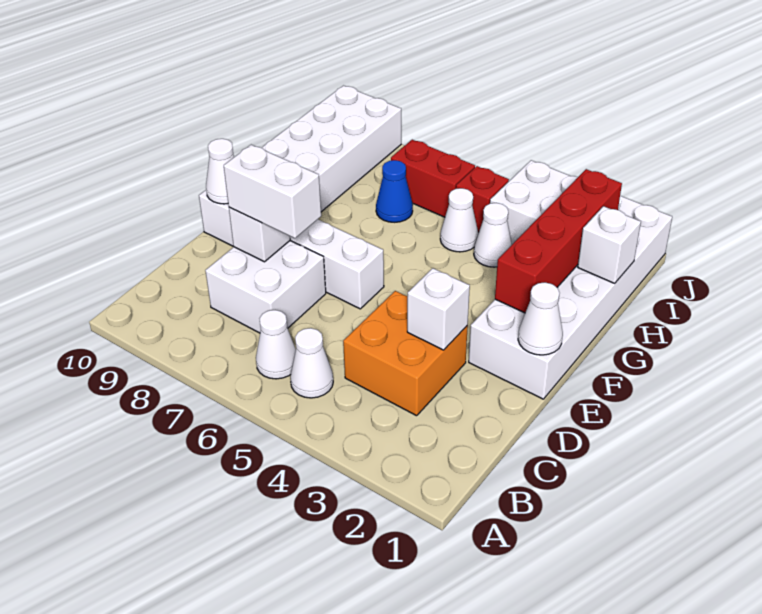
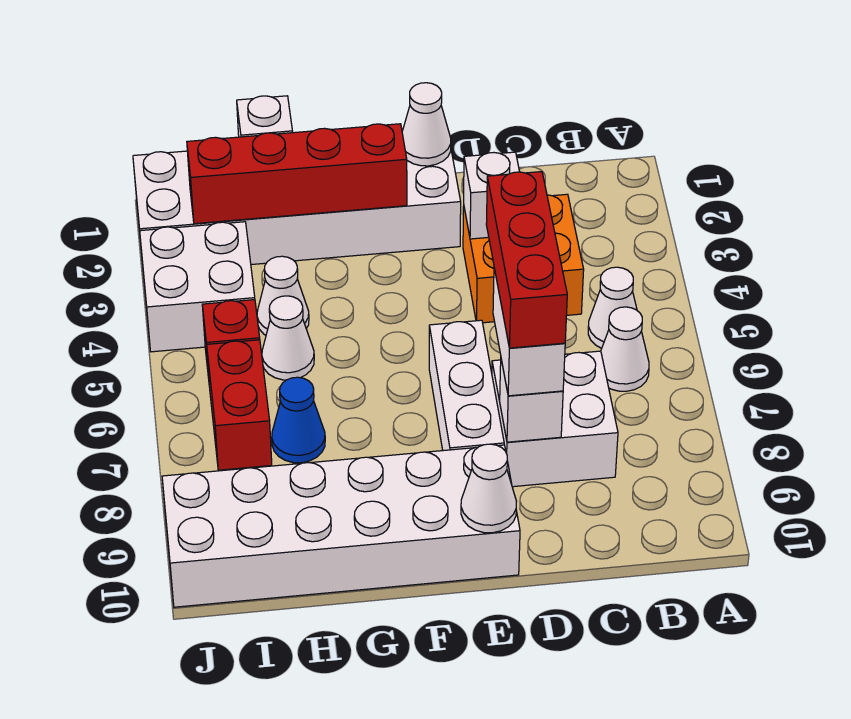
none -> red brick D6:D8 level 4

